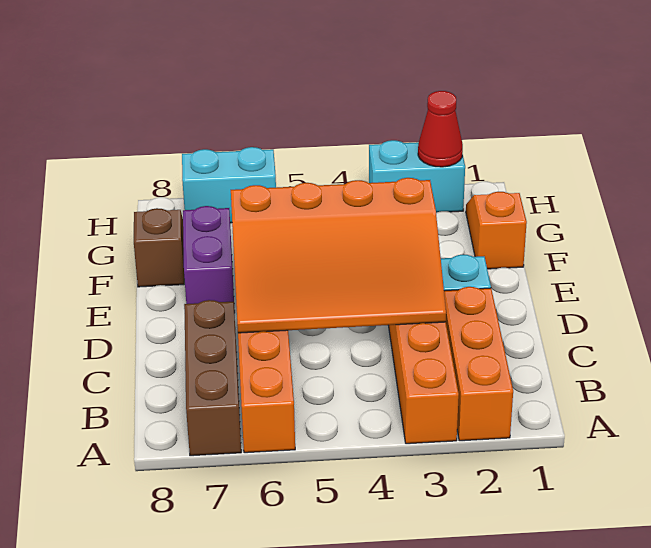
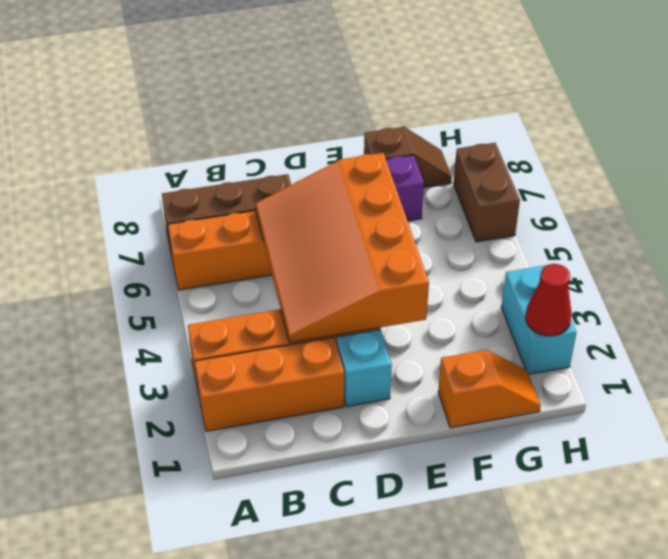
cyan brick H6:H7 level 1 -> brown brick H6:H7 level 1

